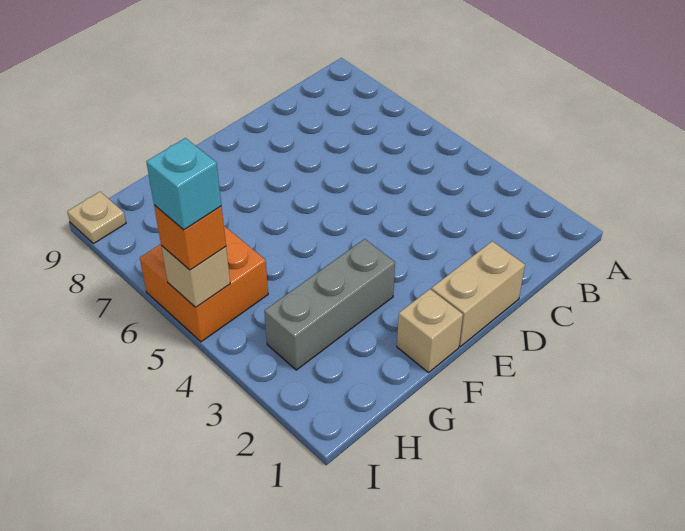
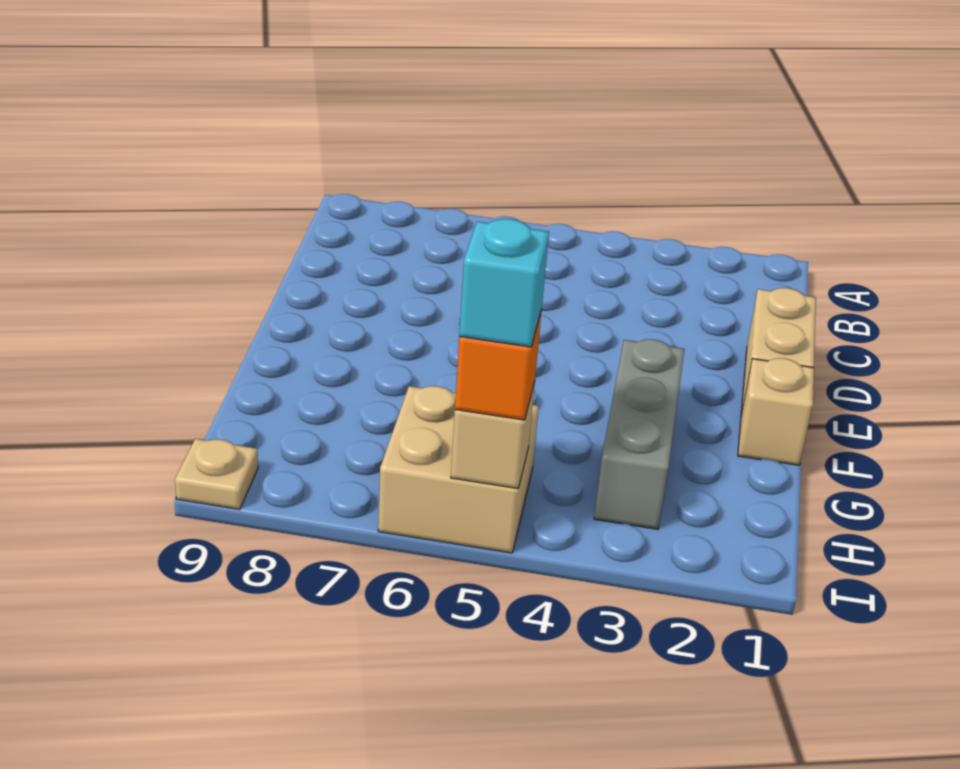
orange brick H5:I6 level 1 -> tan brick H5:I6 level 1

